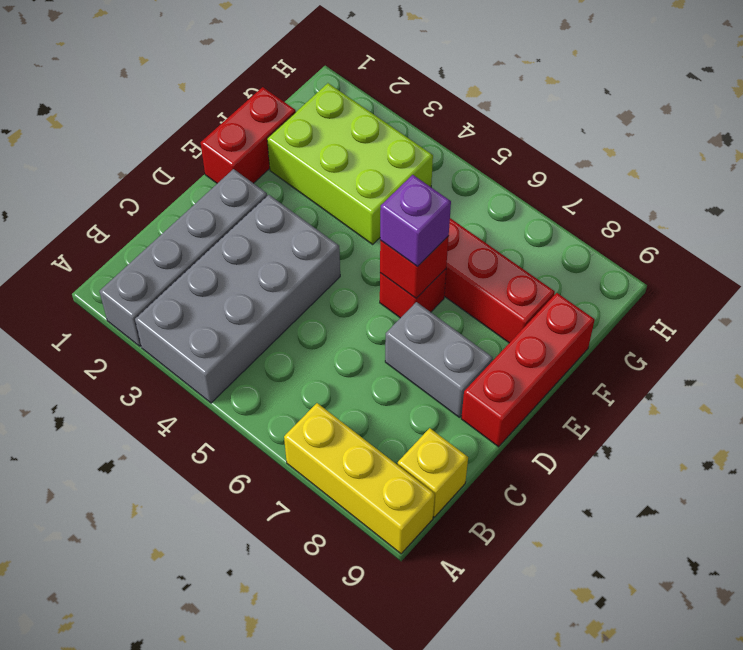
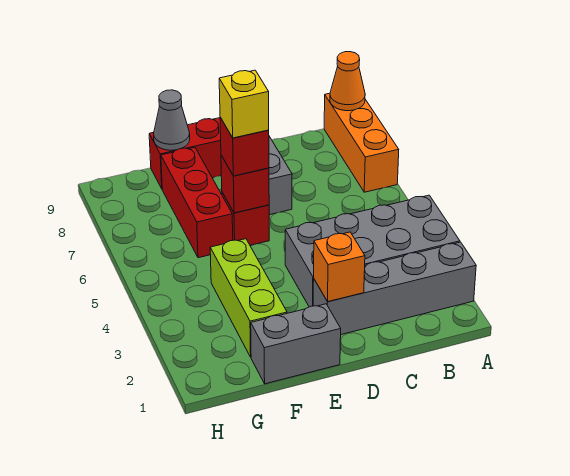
yellow brick A7:A9 level 1 -> orange brick A7:A9 level 1
none -> orange cone A9 level 2
yellow brick B9 level 1 -> yellow brick E6 level 4
none -> orange brick D2 level 2
red brick E1:F1 level 1 -> grey brick E1:F1 level 1
purple brick E6 level 3 -> red brick E6 level 3
lime brick F2:G4 level 1 -> lime brick F2:F4 level 1
none -> grey cone F9 level 2

